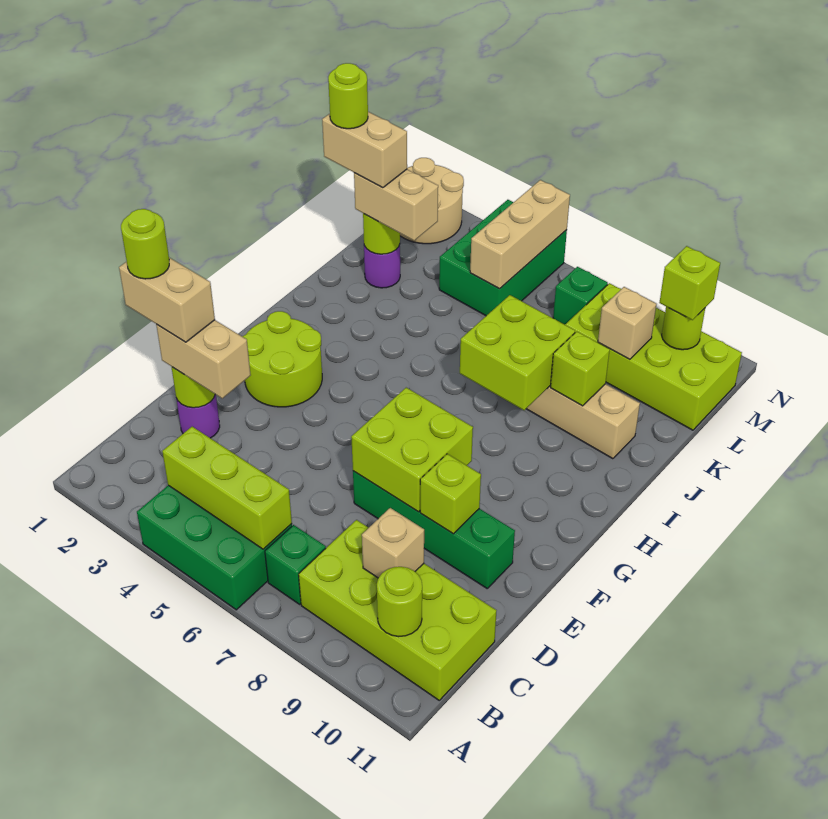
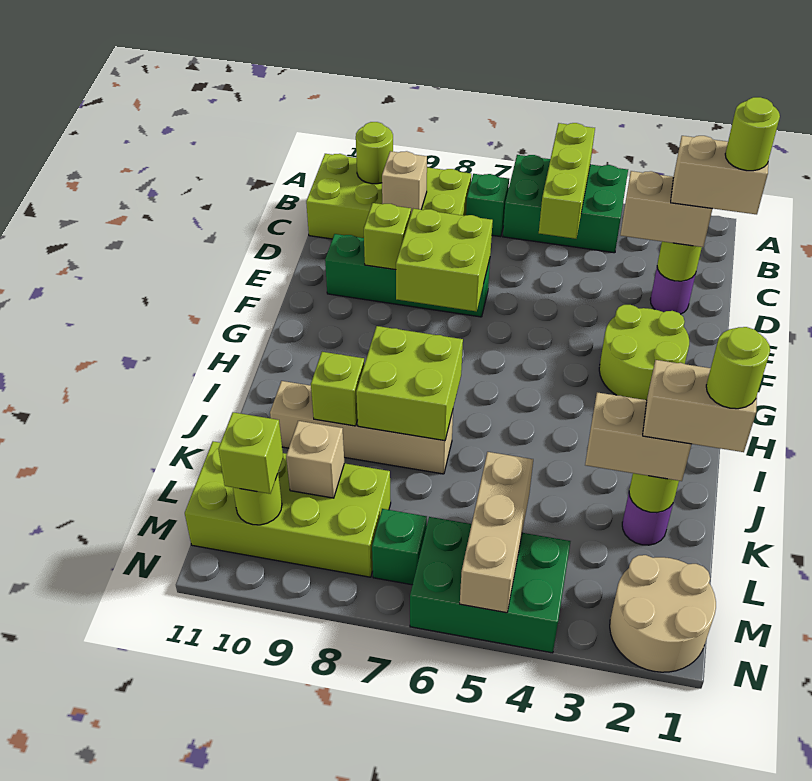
lime brick B4:B6 level 2 -> lime brick A5:C5 level 2
green brick L4:N5 level 1 -> green brick M4:N6 level 1

